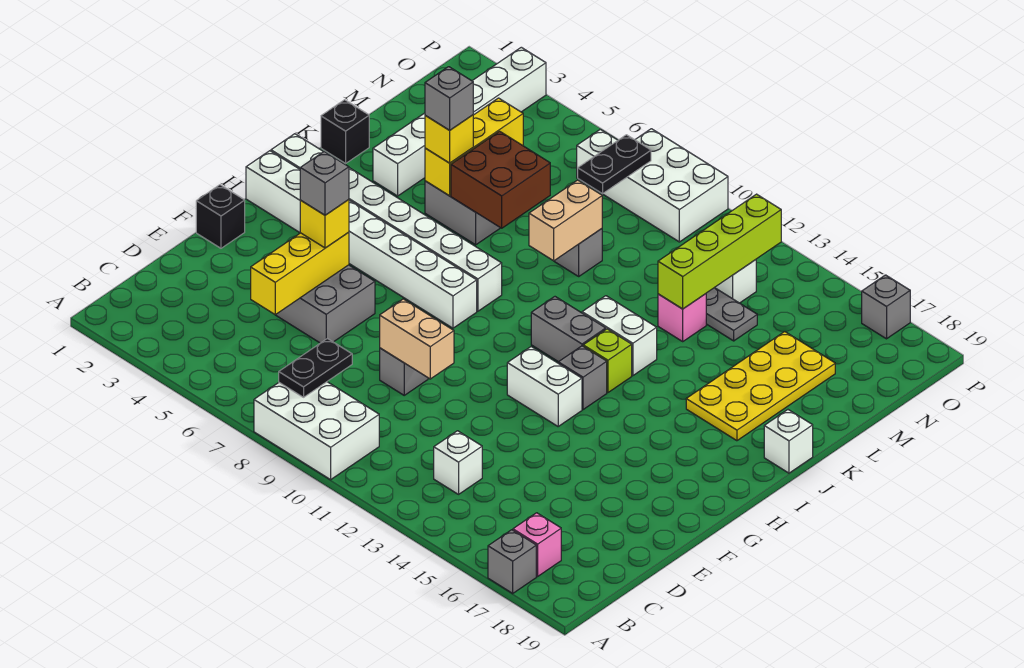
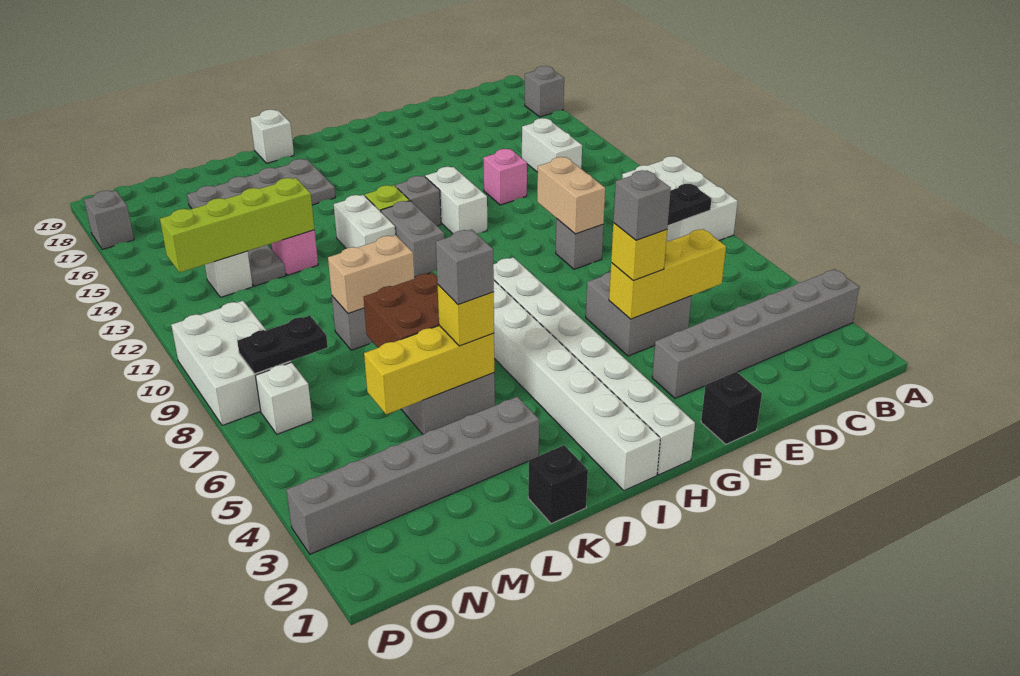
none -> grey brick A3:F3 level 1
pink brick B17 level 1 -> pink brick E13 level 1
white brick C13 level 1 -> white brick C13:C14 level 1
yellow plate J16:M17 level 1 -> grey plate J16:M17 level 1
white brick K3:P3 level 1 -> grey brick K3:P3 level 1

